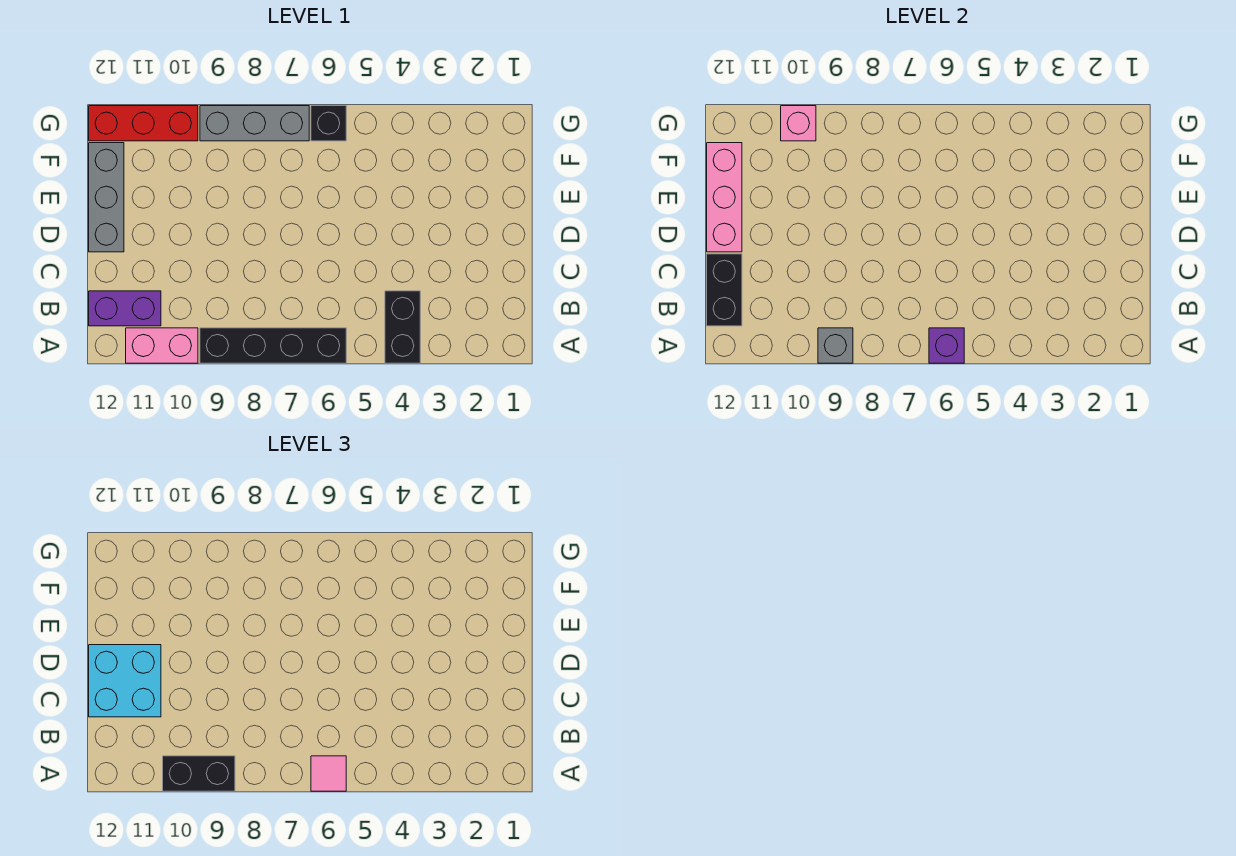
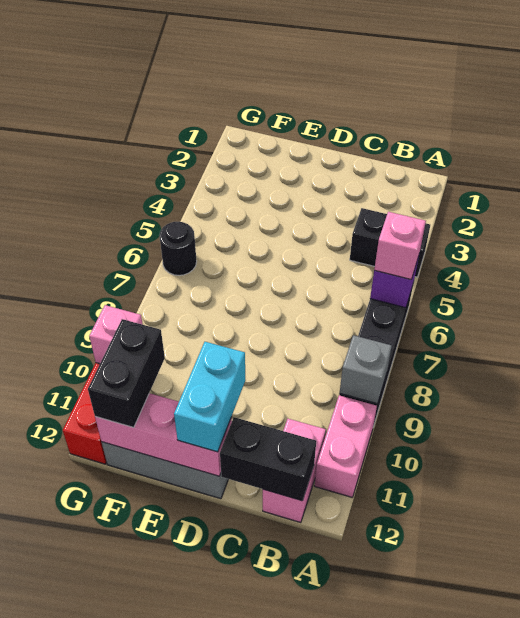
pink tile A6 level 3 -> pink brick A6 level 3
black brick A9:A10 level 3 -> black brick F11:F12 level 3
purple brick B11:B12 level 1 -> pink brick B11:B12 level 1
cyan brick C11:D12 level 3 -> cyan brick D11:D12 level 3
black brick G6 level 1 -> black round brick G6 level 1
grey brick G7:G9 level 1 -> none

